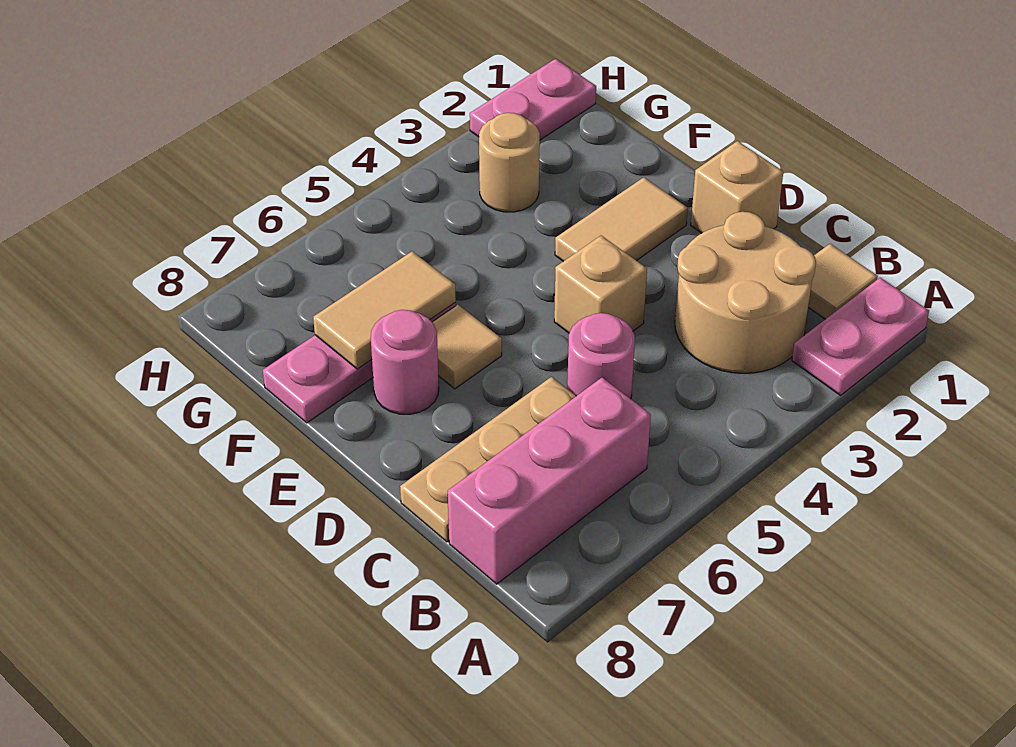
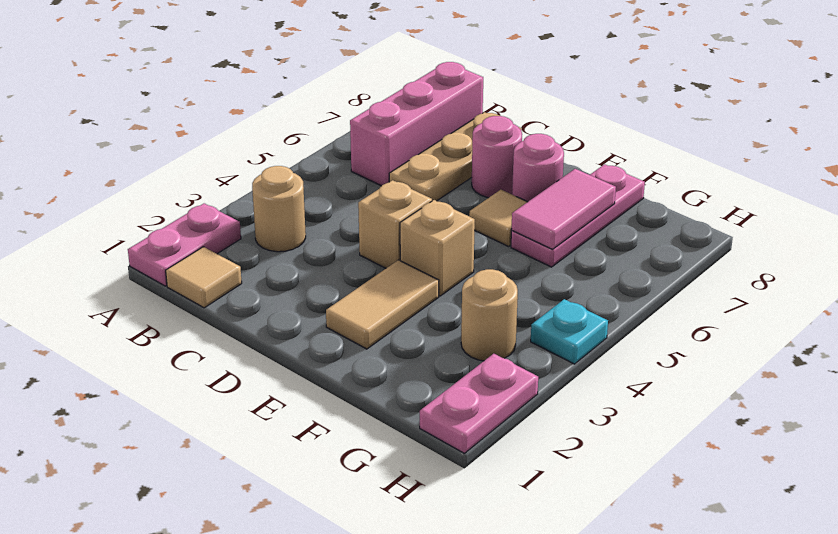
tan round brick B2:C3 level 1 -> tan round brick B3 level 1
pink round brick C5 level 1 -> pink round brick D7 level 1
tan brick D1 level 1 -> tan brick E4 level 1
tan tile F6:F7 level 2 -> pink tile F6:F7 level 2
none -> cyan plate H4 level 1

